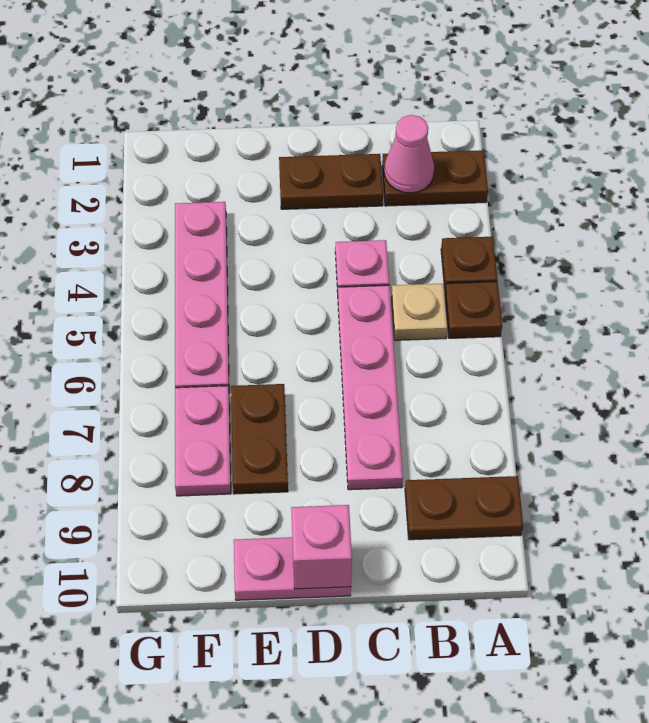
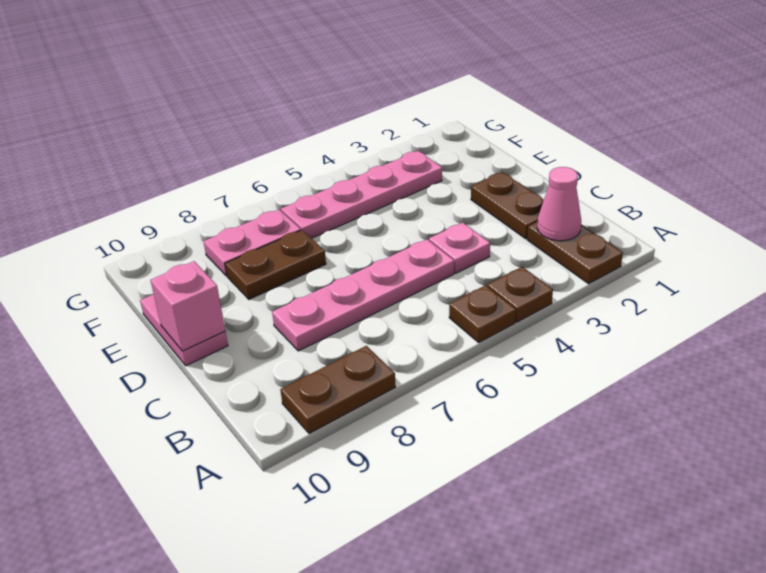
brown plate A9:B9 level 1 -> brown plate A8:A9 level 1
tan plate B5 level 1 -> none

